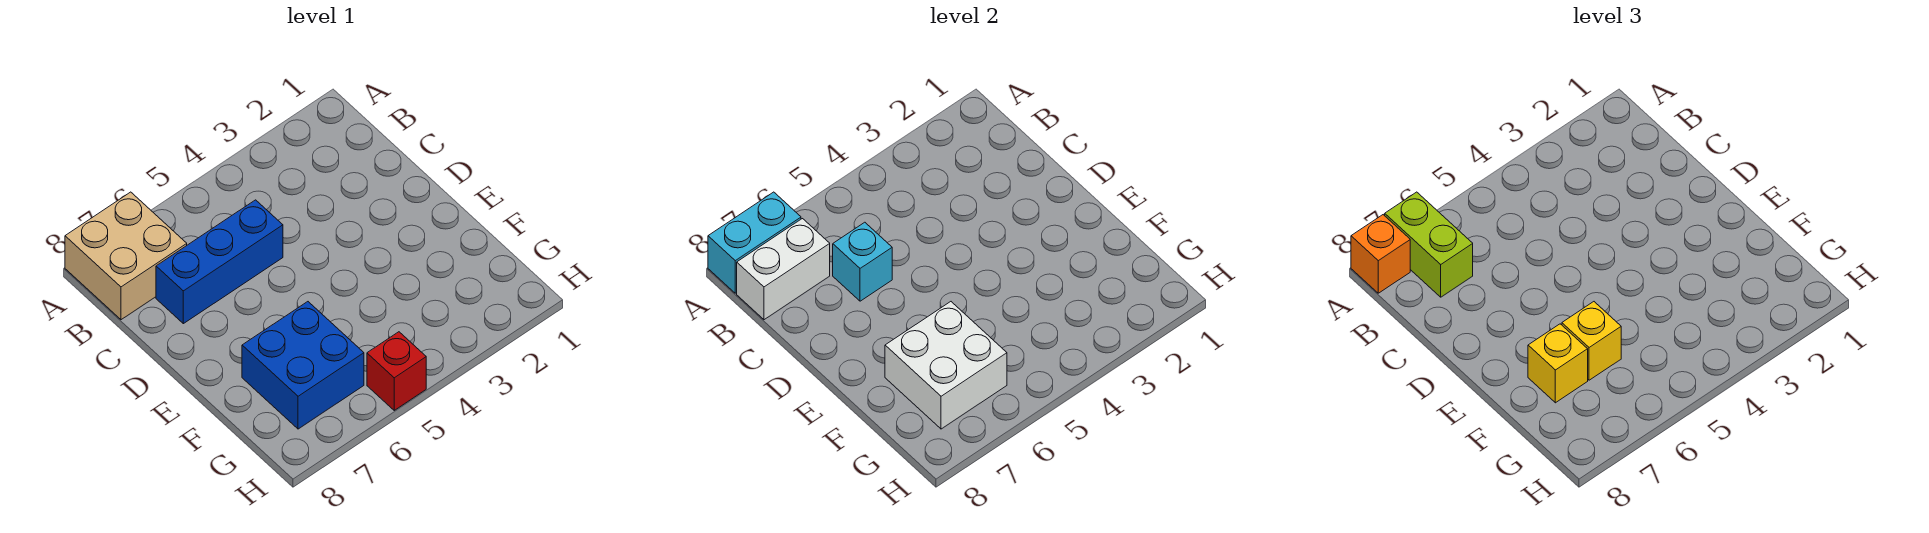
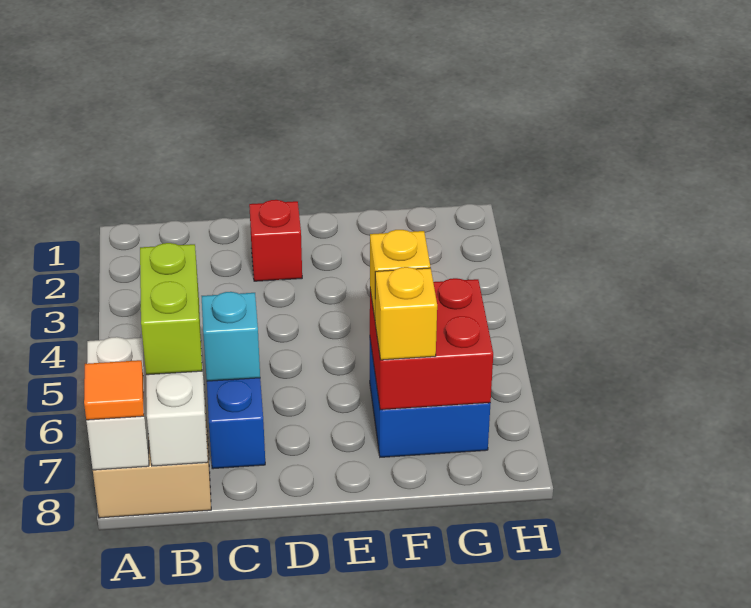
cyan brick A7:A8 level 2 -> white brick A7:A8 level 2
lime brick A7:B7 level 3 -> lime brick B6:B7 level 3
orange brick A8 level 3 -> orange tile A8 level 3
white brick F6:G7 level 2 -> red brick F6:G7 level 2
red brick H5 level 1 -> red brick D2 level 1

